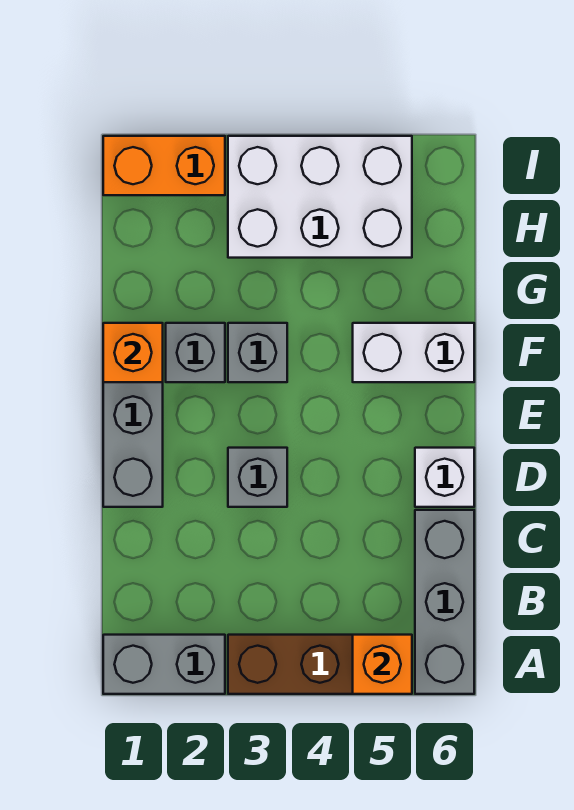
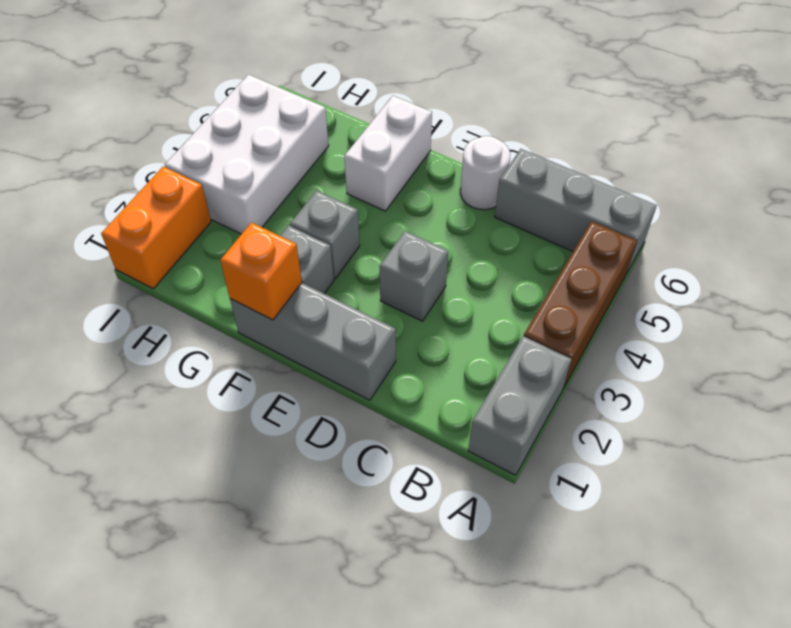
orange brick A5 level 2 -> none
white brick D6 level 1 -> white round brick D6 level 1

